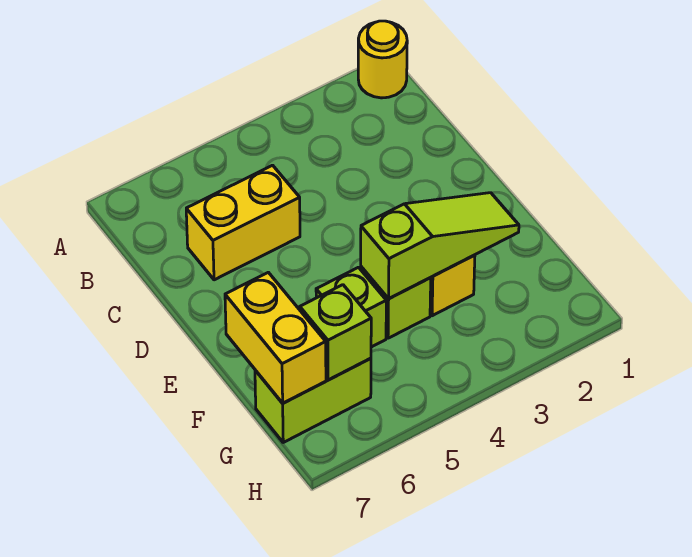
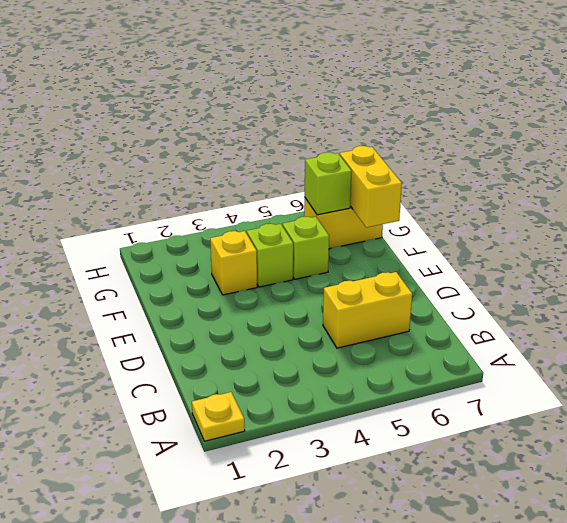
yellow round brick A1 level 1 -> yellow plate A1 level 1
lime slope F2:F4 level 2 top 4 -> none
lime brick G6:G7 level 1 -> yellow brick G6:G7 level 1

